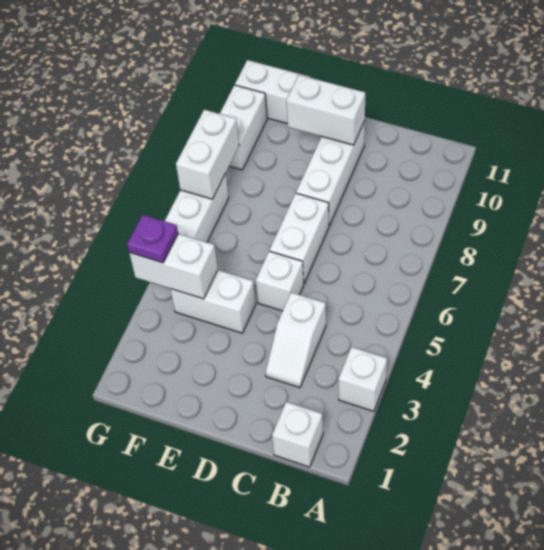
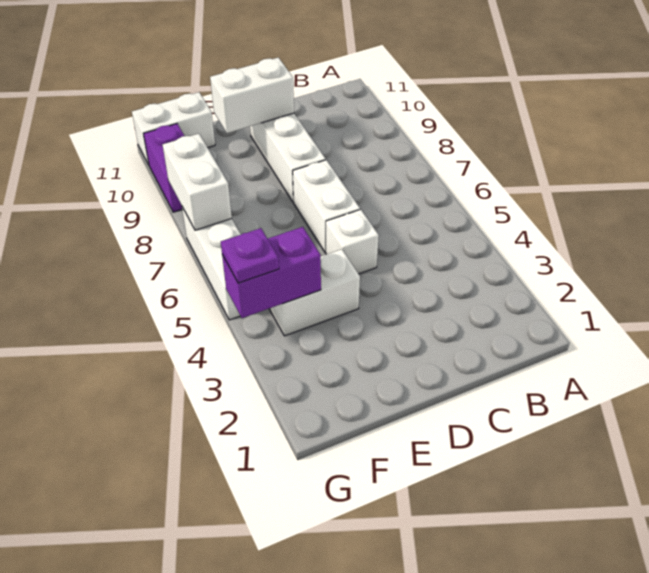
white brick A3 level 1 -> none
white brick B1 level 1 -> none
white slope C3:C4 level 1 top 4 -> none
white brick F4:G4 level 2 -> purple brick F4:G4 level 2
white brick G9:G10 level 1 -> purple brick G9:G10 level 1

